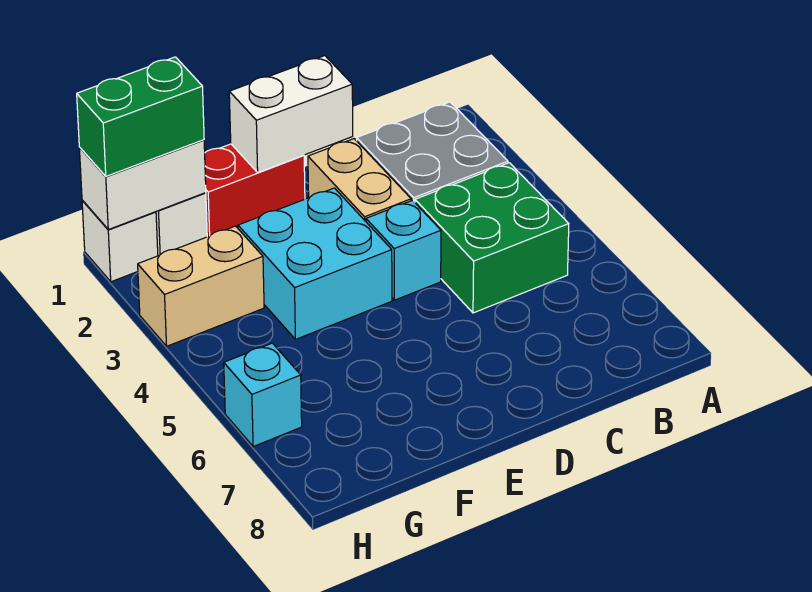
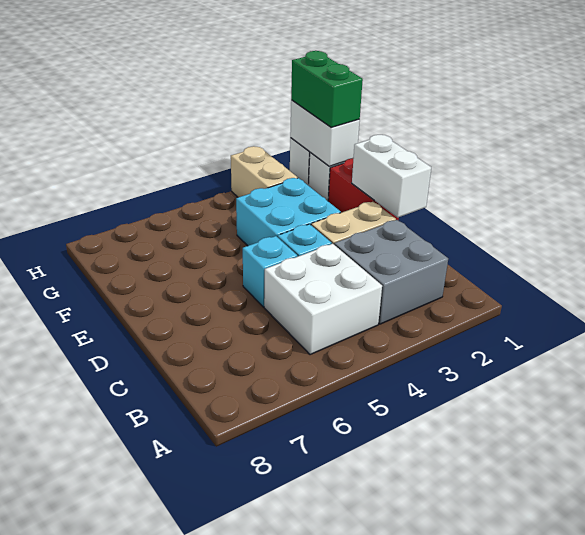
green brick B4:C5 level 1 -> white brick B4:C5 level 1
cyan brick H6 level 1 -> cyan brick D5 level 1

